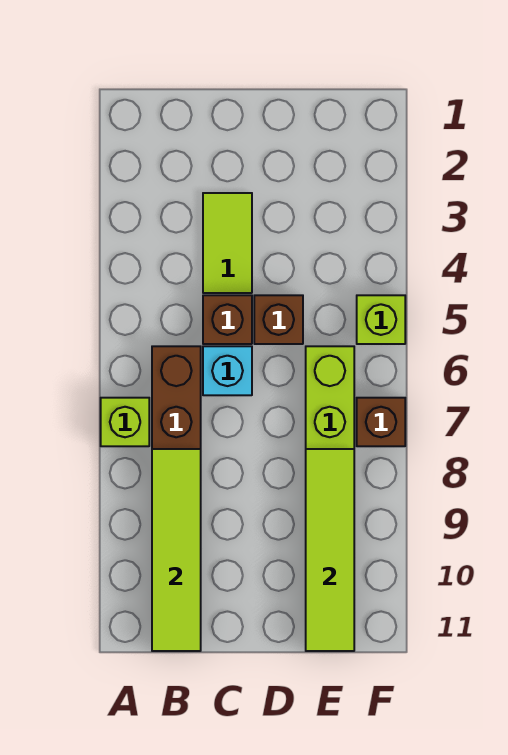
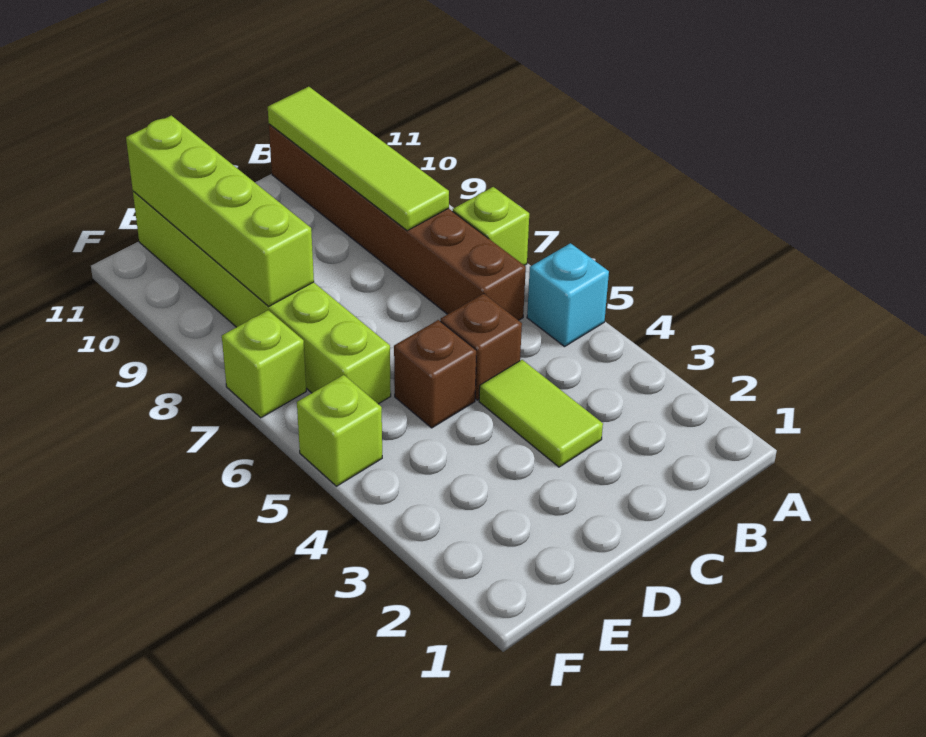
cyan brick C6 level 1 -> cyan brick A5 level 1
lime tile E8:E11 level 2 -> lime brick E8:E11 level 2
brown brick F7 level 1 -> lime brick F7 level 1

